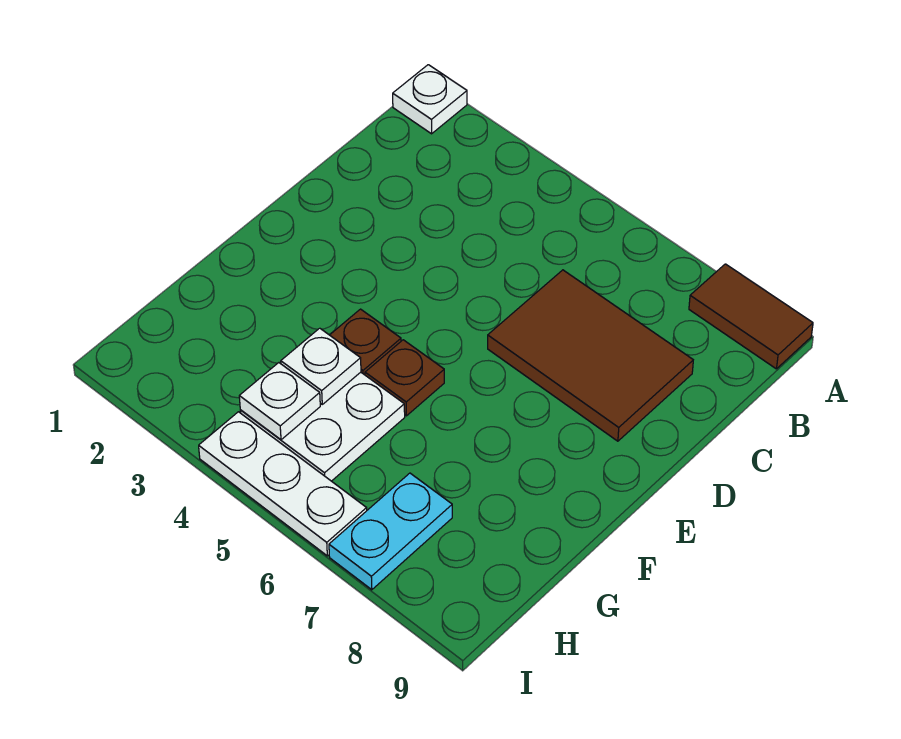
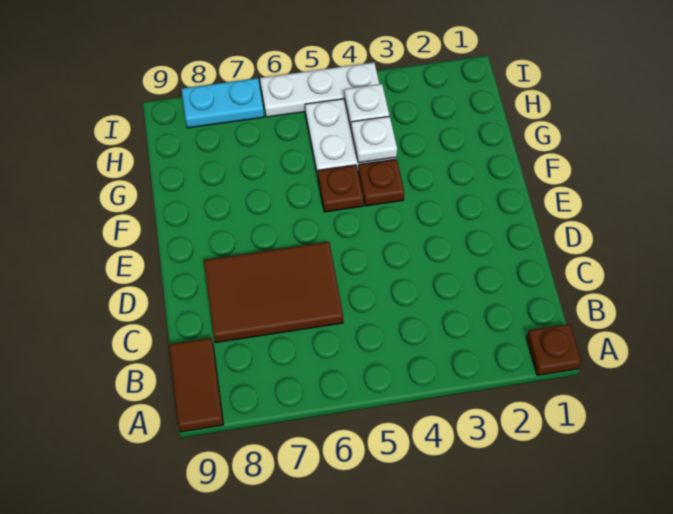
white plate A1 level 1 -> brown plate A1 level 1
brown tile A8:A9 level 1 -> brown tile A9:B9 level 1
cyan plate H7:I7 level 1 -> cyan plate I7:I8 level 1

